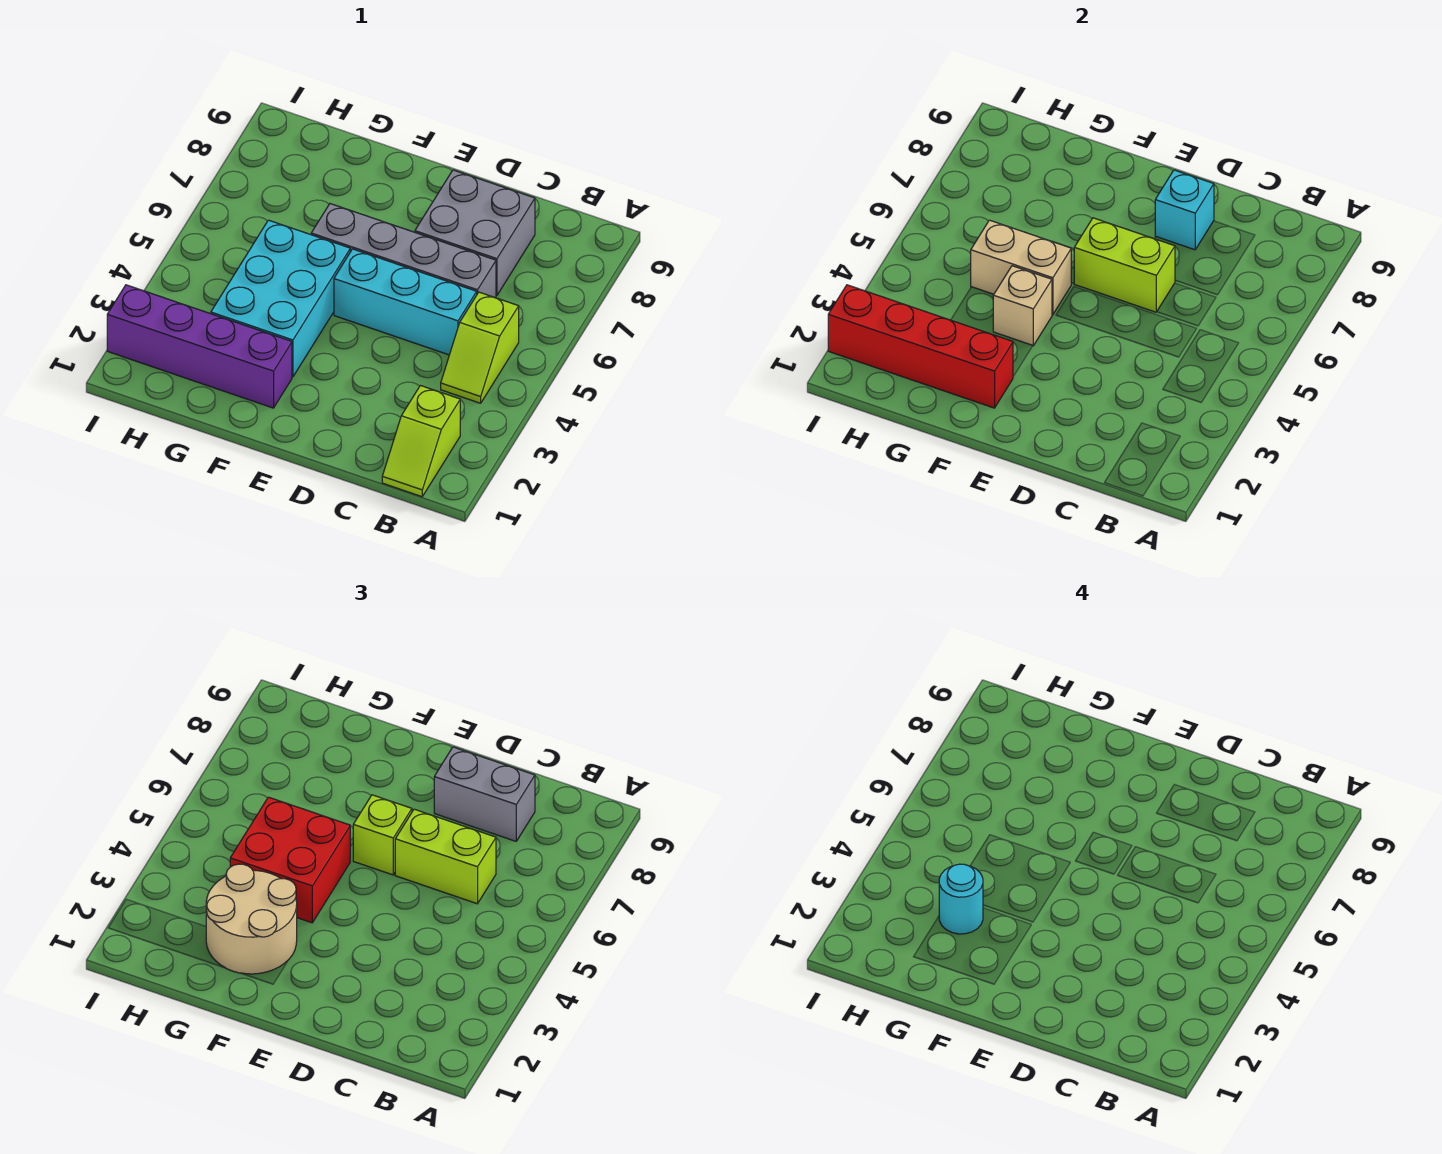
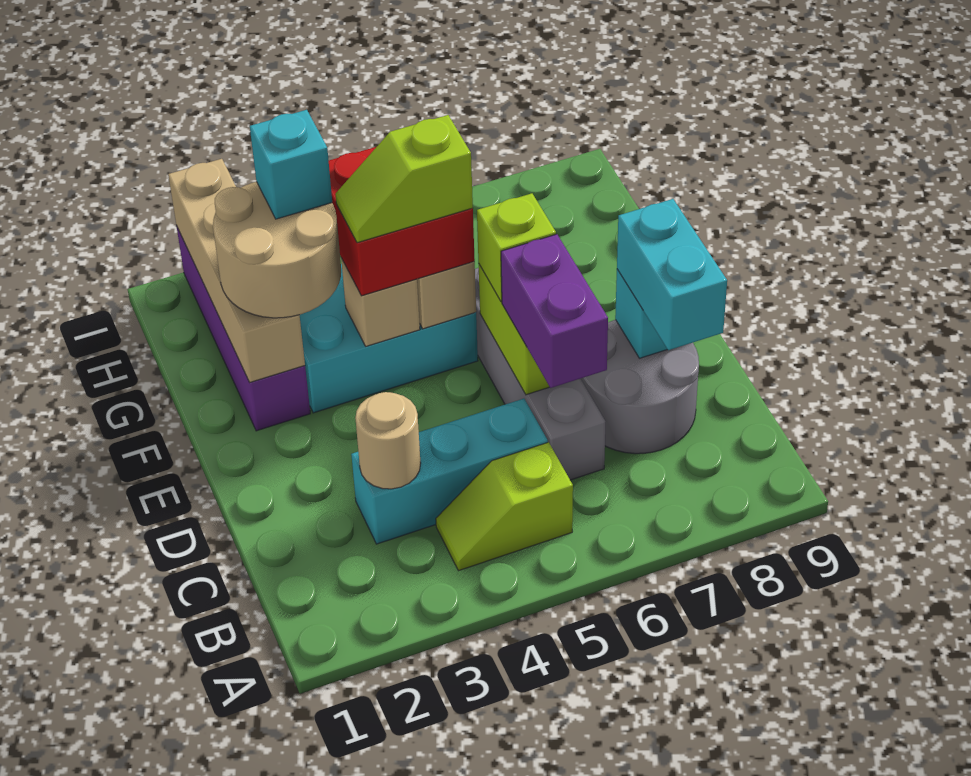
lime slope B1:B2 level 1 top 2 -> lime slope F4:F5 level 4 top 5
none -> tan round brick C3 level 2
cyan brick C5:E5 level 1 -> cyan brick C3:C5 level 1
lime brick C6:D6 level 3 -> purple brick C6:D6 level 3
grey brick C7:D8 level 1 -> grey round brick C7:D8 level 1
grey brick C8:D8 level 3 -> cyan brick C8:D8 level 3
red brick F2:I2 level 2 -> tan brick F2:I2 level 2
cyan round brick G3 level 4 -> cyan brick G3 level 4

